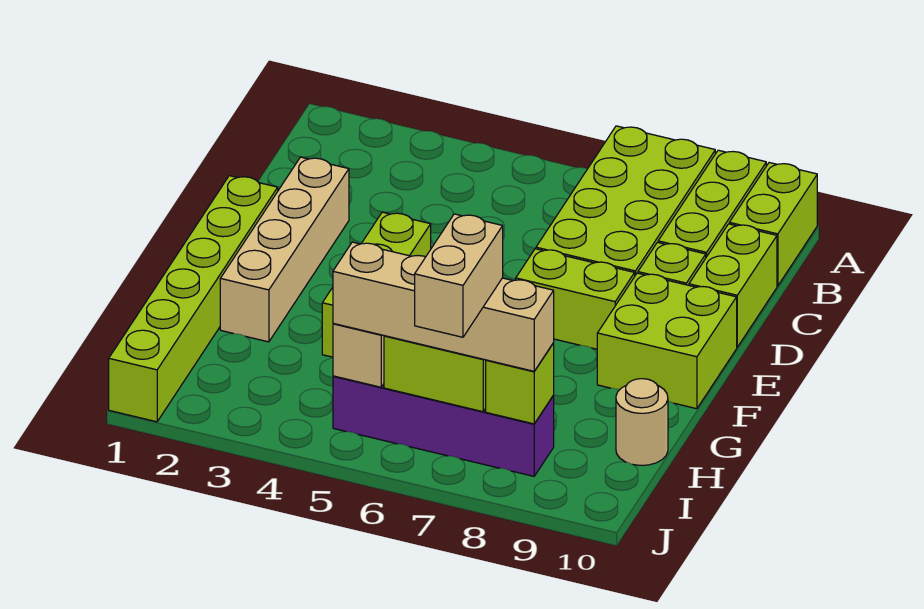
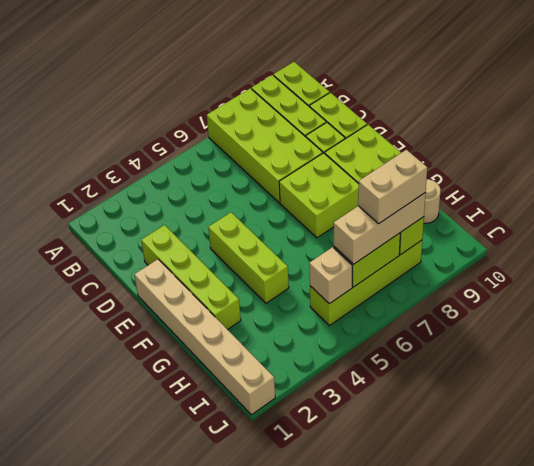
tan brick D2:G2 level 1 -> lime brick D2:G2 level 1
lime brick E1:J1 level 1 -> tan brick E1:J1 level 1
lime brick E7:E8 level 1 -> lime brick E7:F8 level 1
purple brick I5:I8 level 1 -> lime brick I5:I8 level 1
tan brick I5:I8 level 3 -> tan brick I6:I8 level 3
tan brick I7:J7 level 4 -> tan brick I7:I8 level 4

